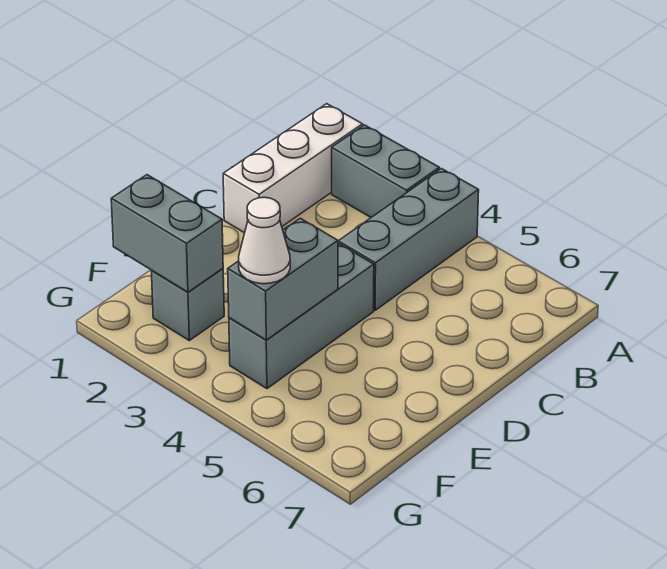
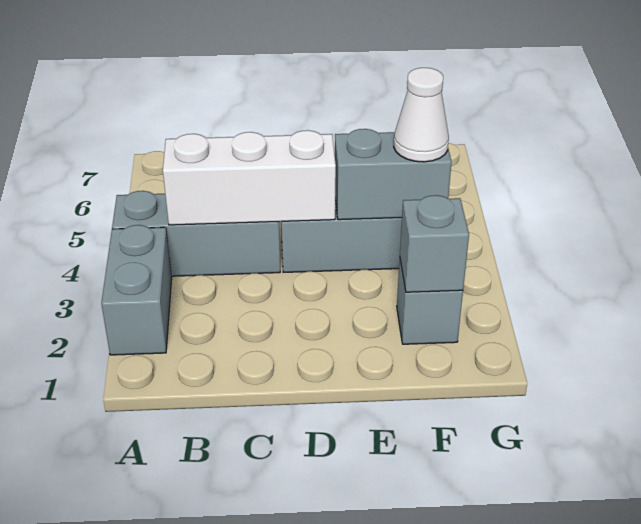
white brick A1:C1 level 1 -> white brick B4:D4 level 2
grey brick F1:F2 level 2 -> grey brick F2 level 2

